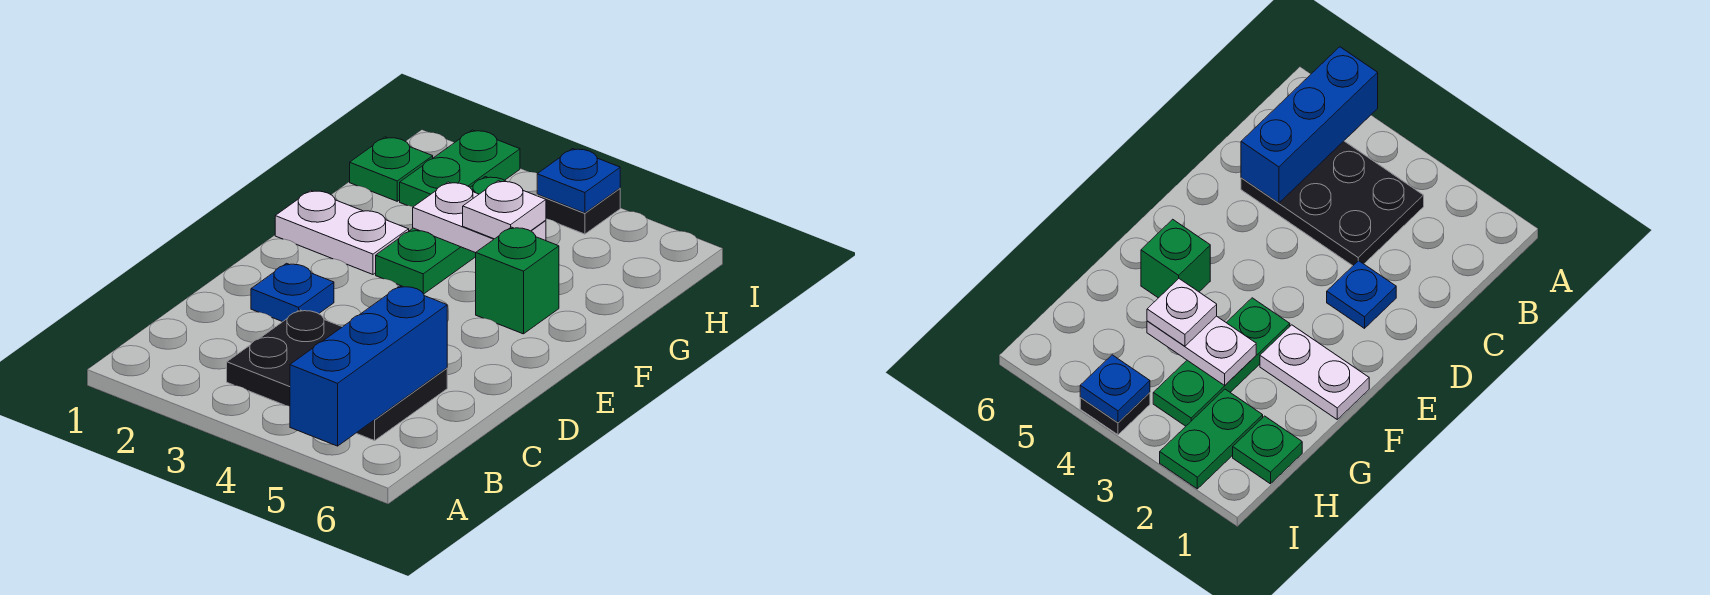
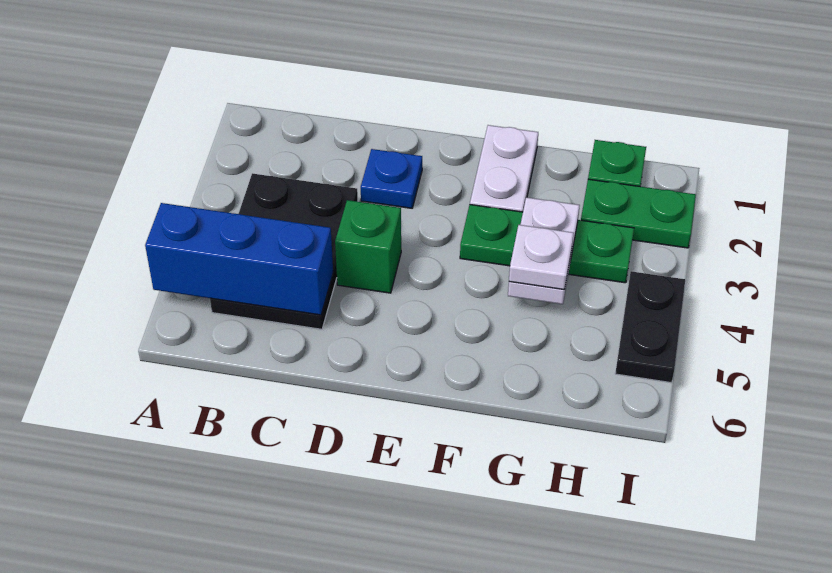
green brick F5 level 1 -> green brick D4 level 1
black plate I4 level 1 -> black plate I4:I5 level 1
blue plate I4 level 2 -> none

